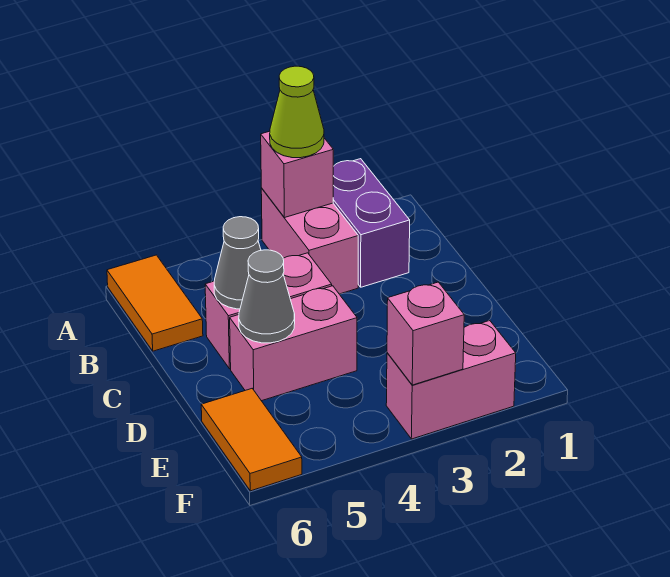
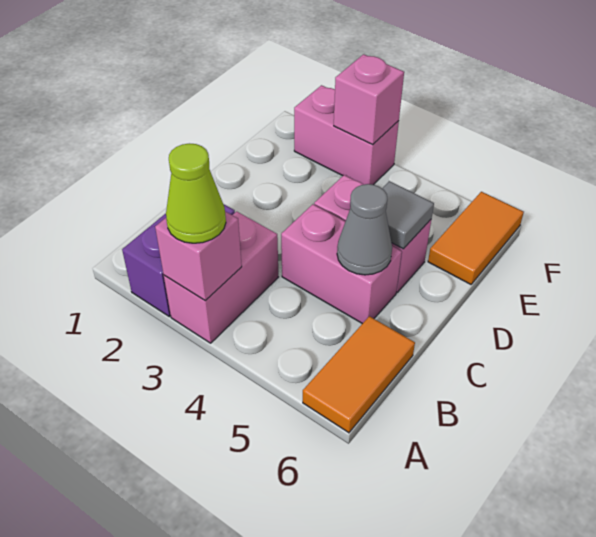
grey cone D5 level 2 -> grey tile D5 level 2

